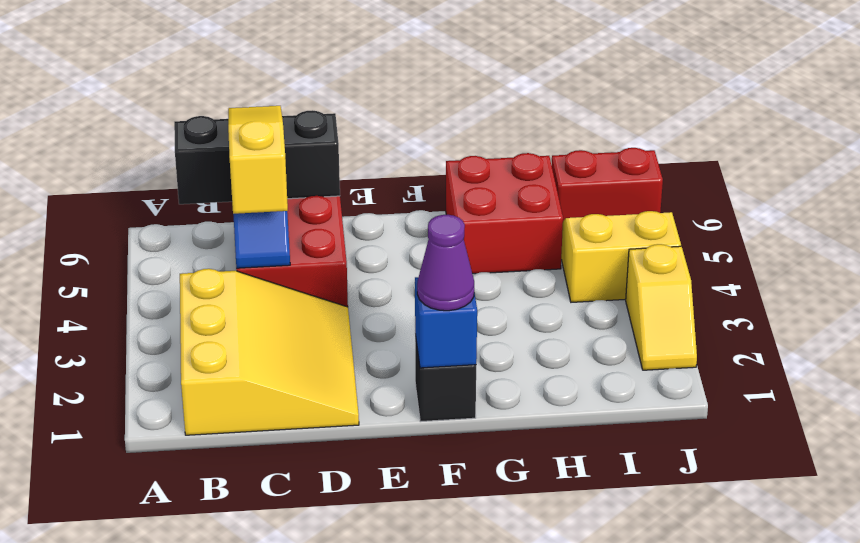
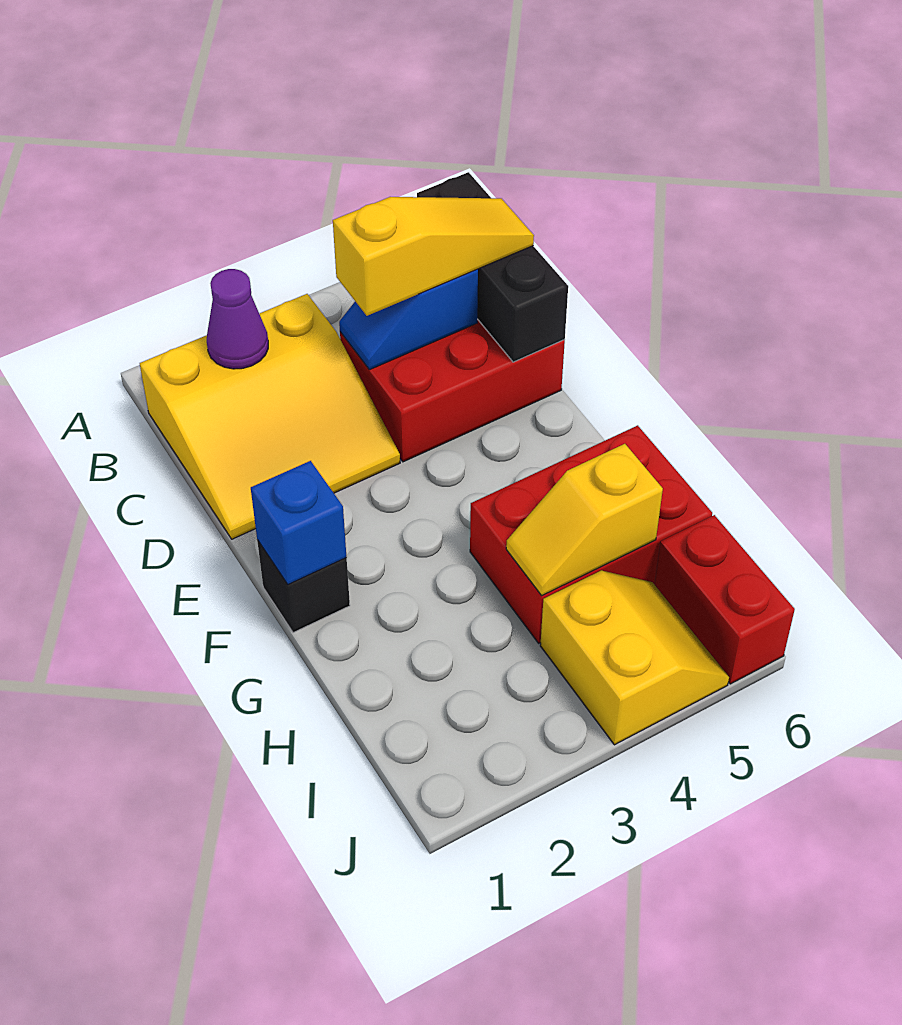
purple cone F1 level 3 -> purple cone B2 level 2
red brick G5:H6 level 1 -> red brick G4:H6 level 1
yellow slope J2:J3 level 1 top 3 -> yellow slope H4:H5 level 2 top 5

